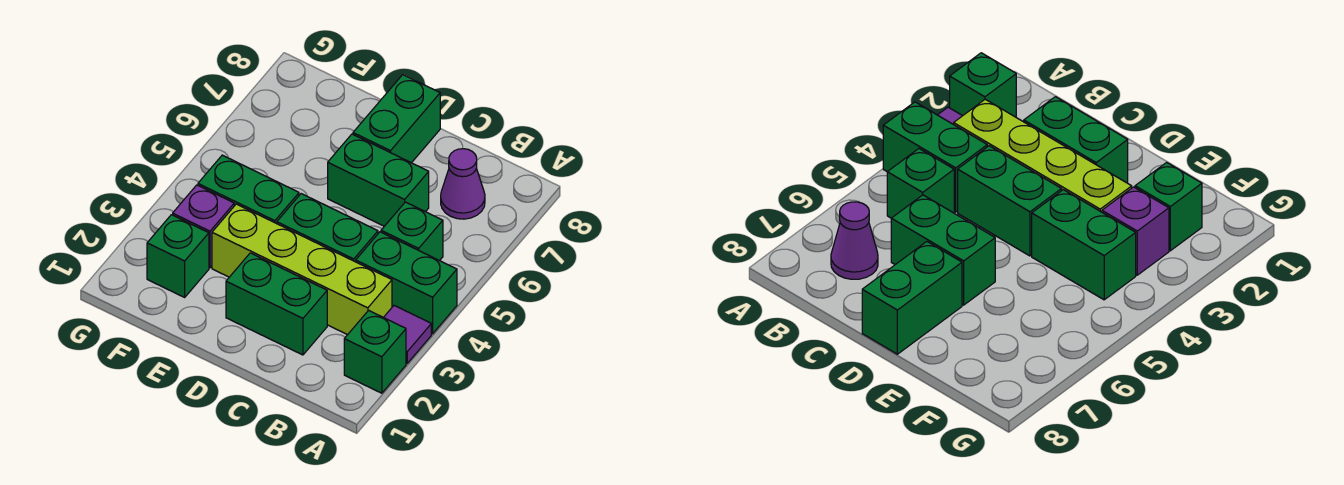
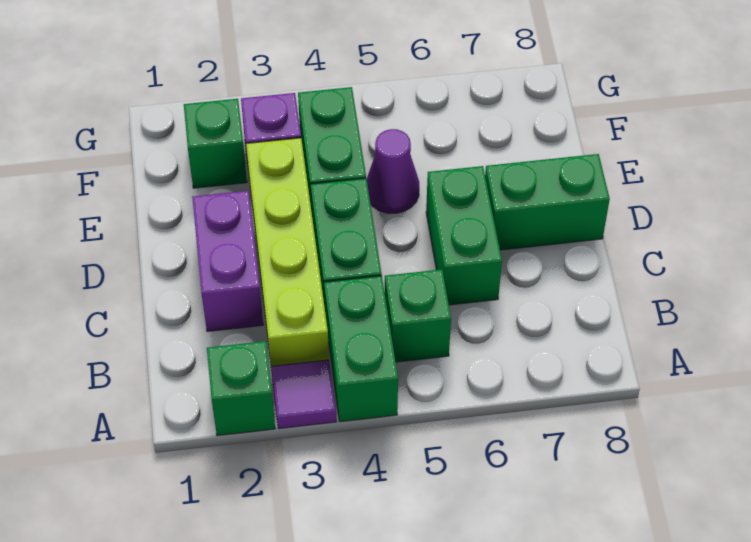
purple cone B7 level 1 -> purple cone E5 level 1
green brick C2:D2 level 1 -> purple brick C2:D2 level 1

